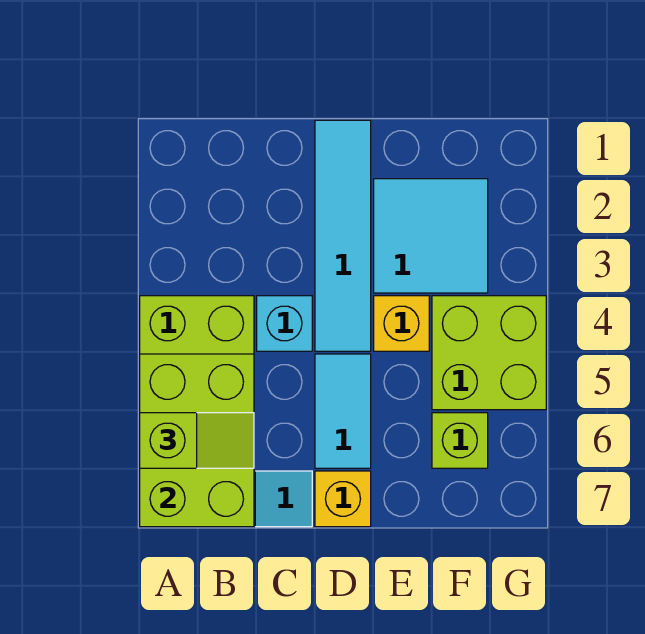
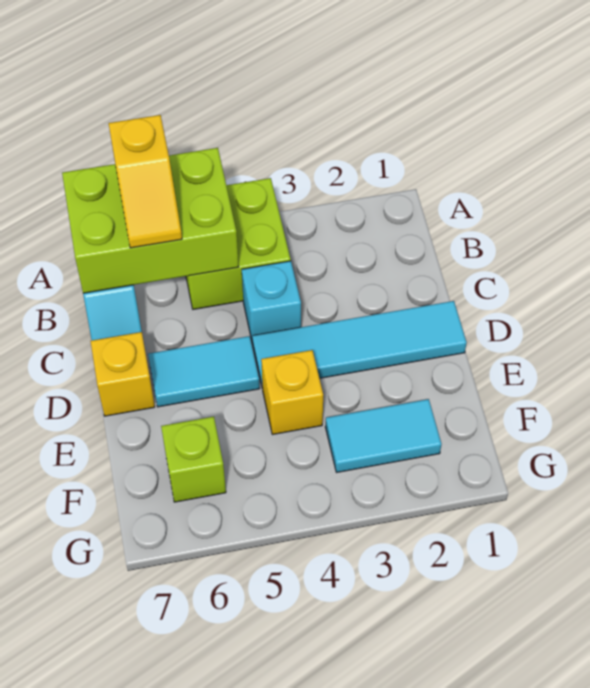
lime slope A6:B6 level 3 top A -> yellow slope A6:B6 level 3 top A
cyan tile E2:F3 level 1 -> cyan tile F2:F3 level 1
lime brick F4:G5 level 1 -> none

